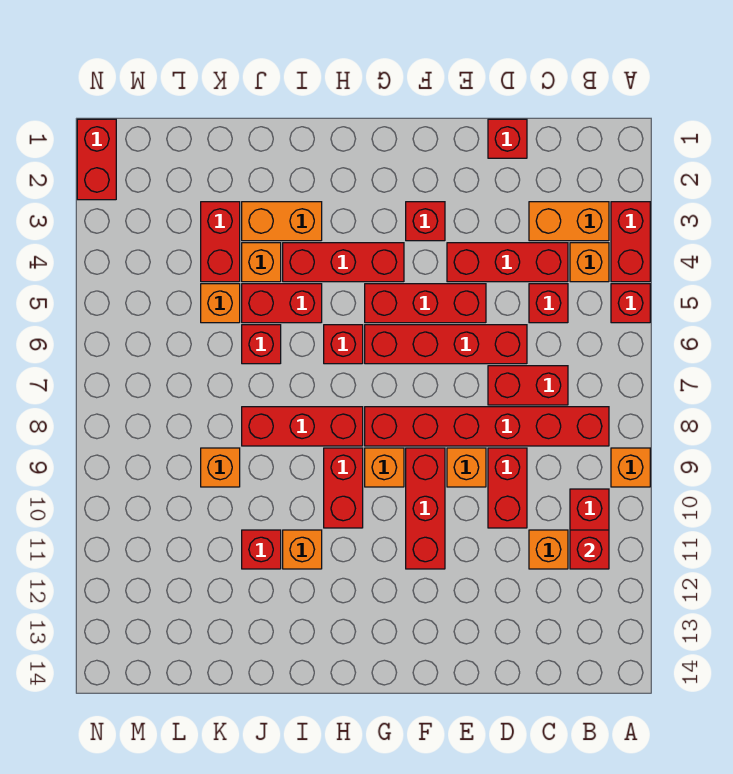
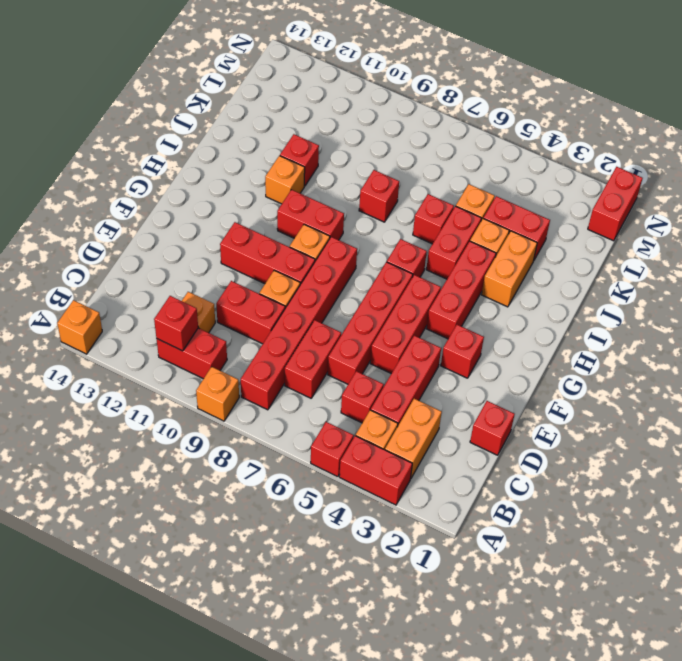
red brick H8:J8 level 1 -> red brick J8 level 1
orange brick K9 level 1 -> orange brick A14 level 1
red brick N1:N2 level 1 -> red brick M1:N1 level 1

